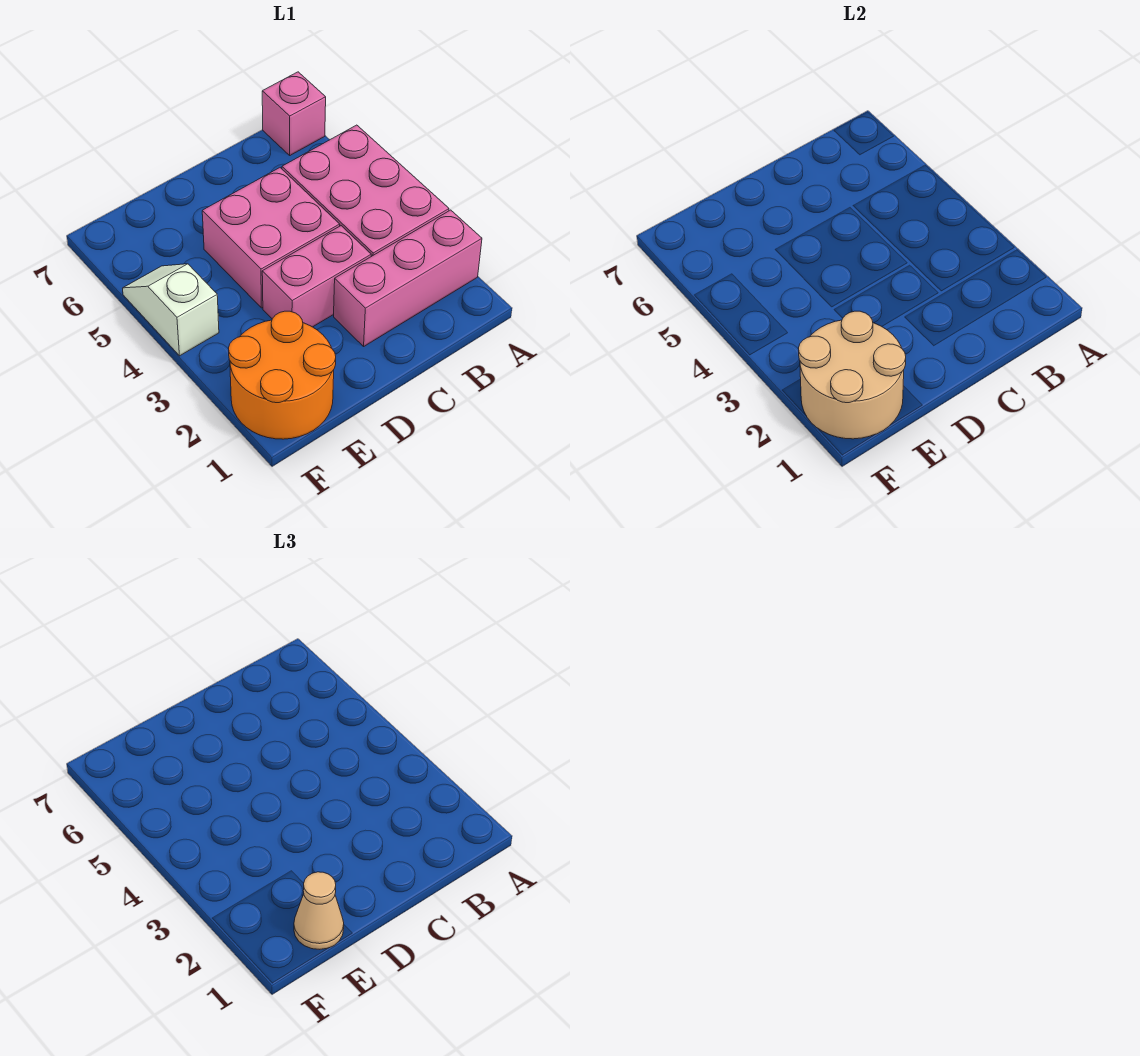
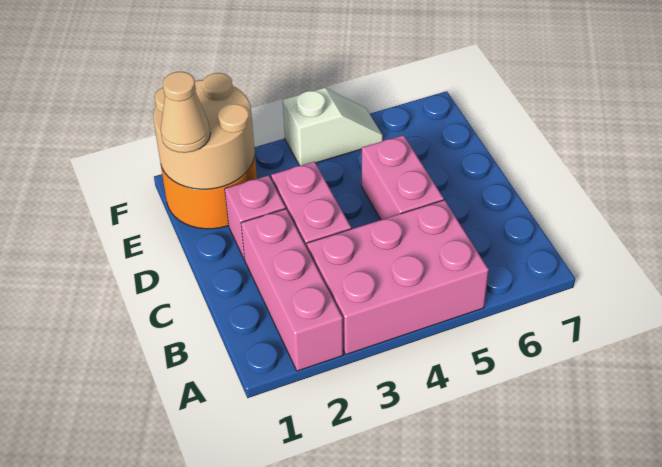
pink brick A7 level 1 -> pink brick D2 level 1
pink brick C4:D5 level 1 -> pink brick C5:D5 level 1

